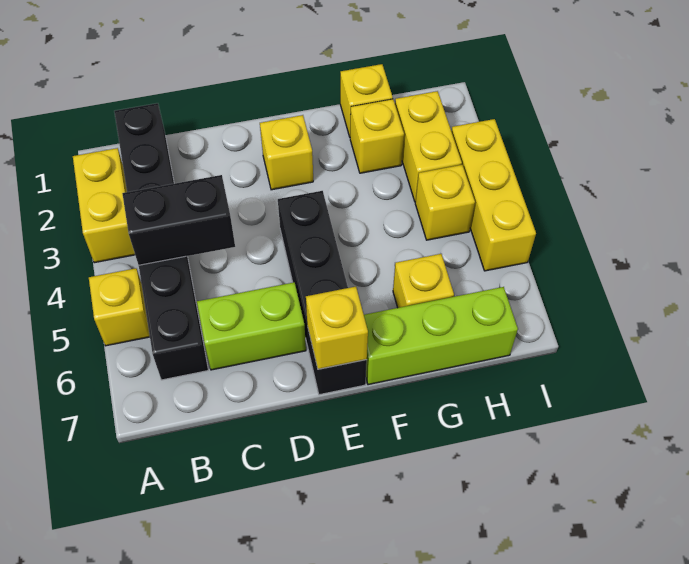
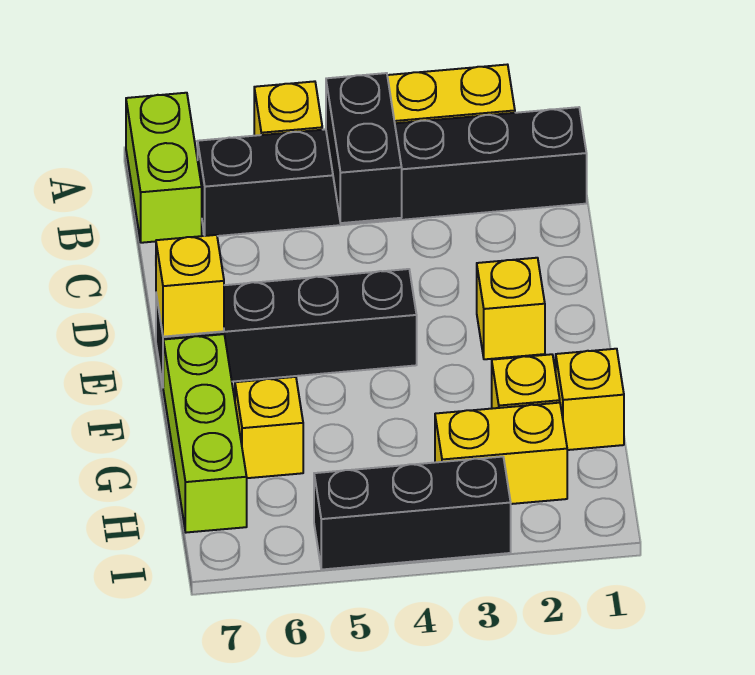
lime brick C6:D6 level 1 -> lime brick A7:B7 level 1
yellow brick H4 level 1 -> none
yellow brick I3:I5 level 1 -> black brick I3:I5 level 1

